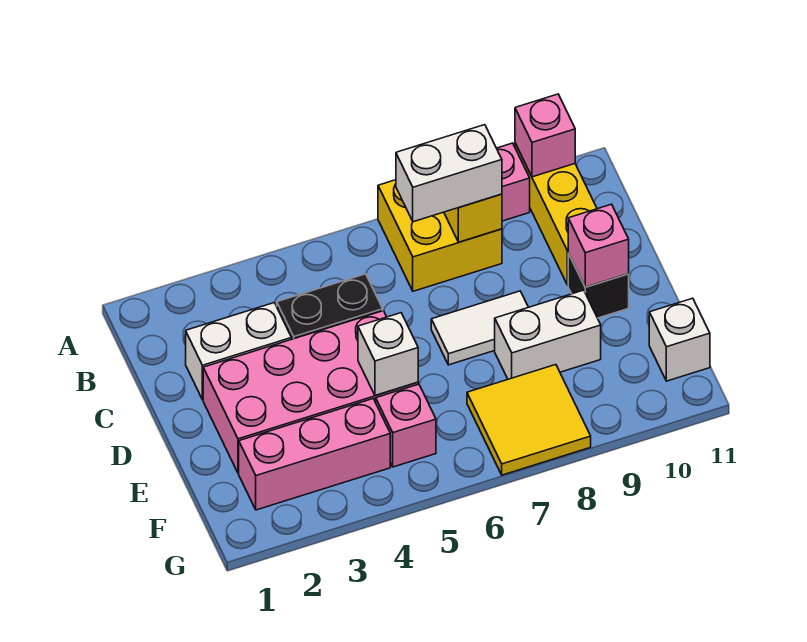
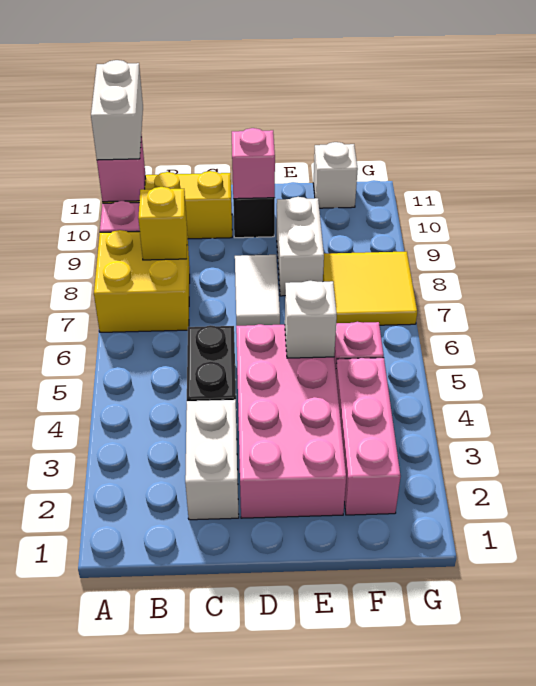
white brick B7:B8 level 3 -> white brick A10:A11 level 3

